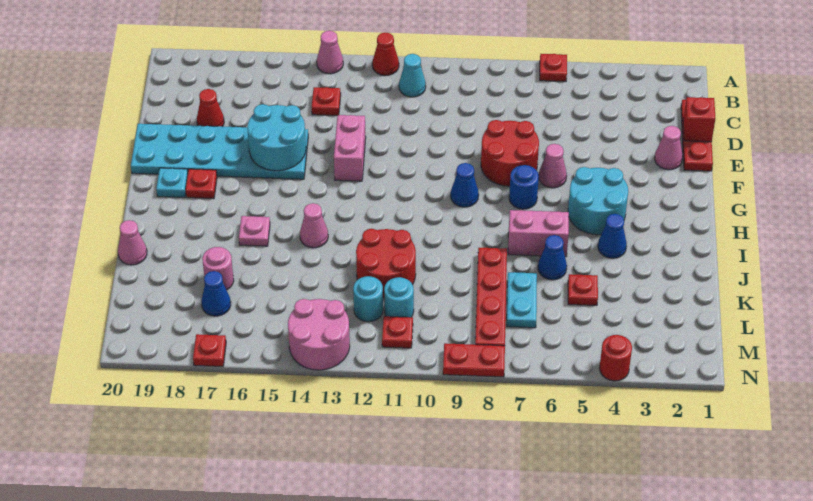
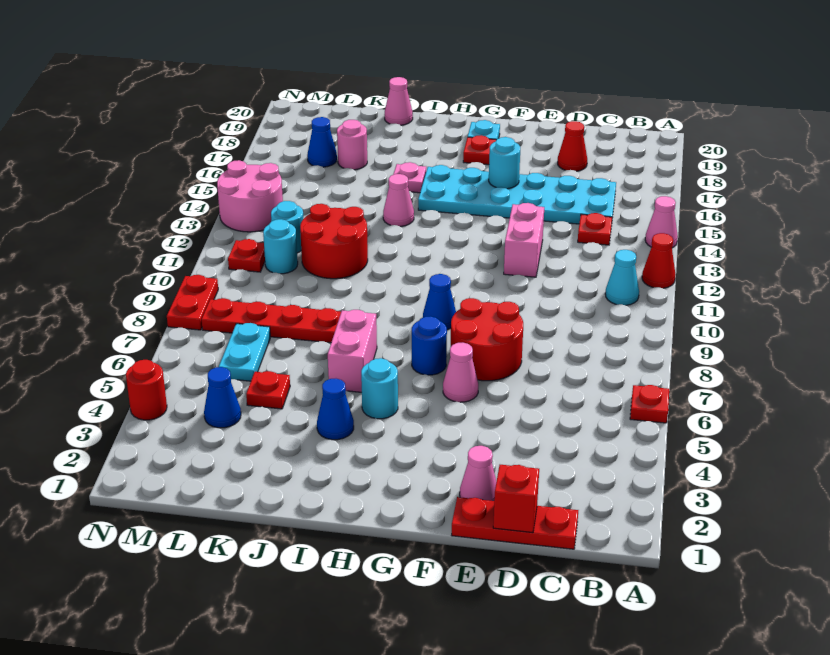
pink brick E13:F13 level 1 -> pink brick E12:E13 level 1
cyan plate E15:F20 level 1 -> cyan plate C15:H16 level 1
cyan round brick E15:F16 level 2 -> cyan round brick F16 level 2
cyan round brick G4:H5 level 1 -> cyan round brick H5 level 1
blue cone J6 level 1 -> blue cone L4 level 1
cyan plate K7:L7 level 1 -> cyan plate L6:L7 level 1
red plate N17 level 1 -> none

